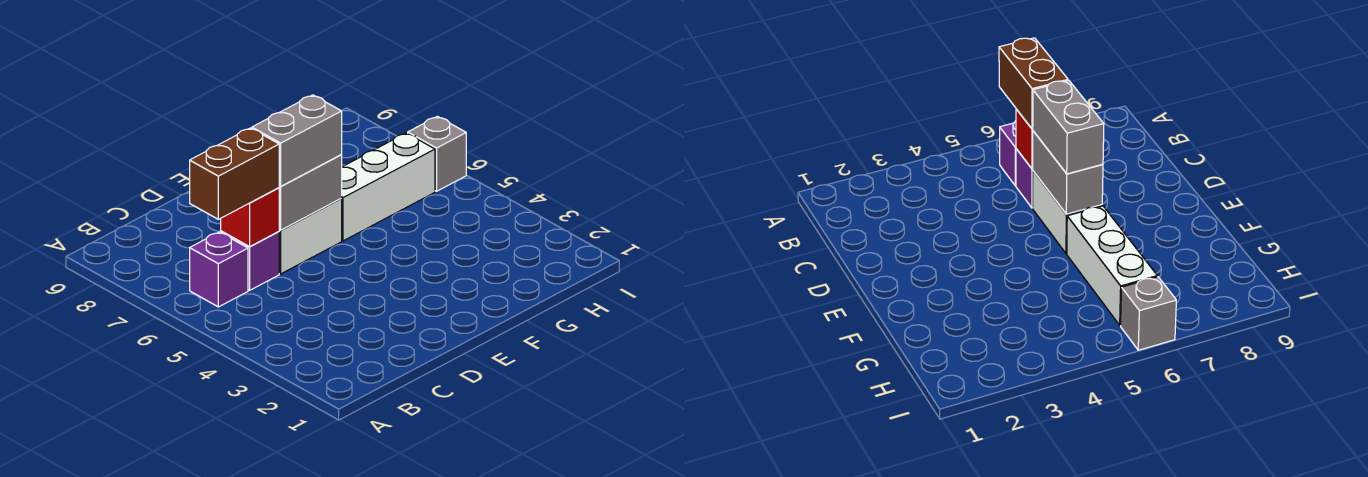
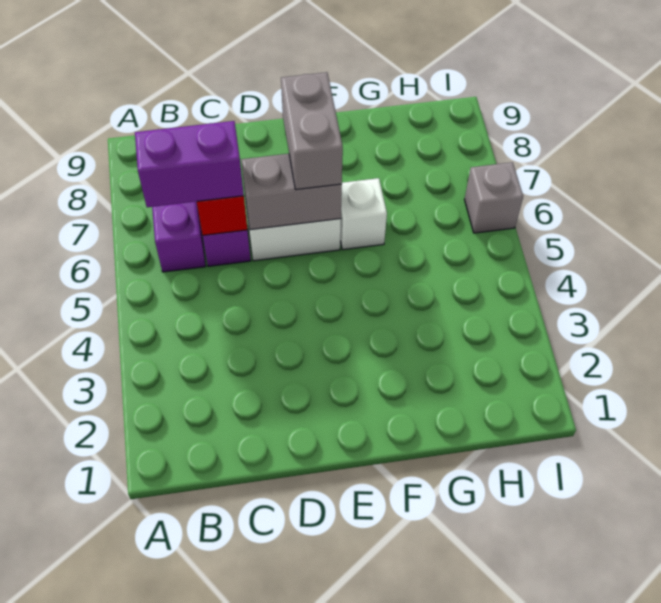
brown brick B6:C6 level 3 -> purple brick B6:C6 level 3
grey brick D6:E6 level 3 -> grey brick E6:E7 level 3
white brick F6:H6 level 1 -> white brick F6 level 1

